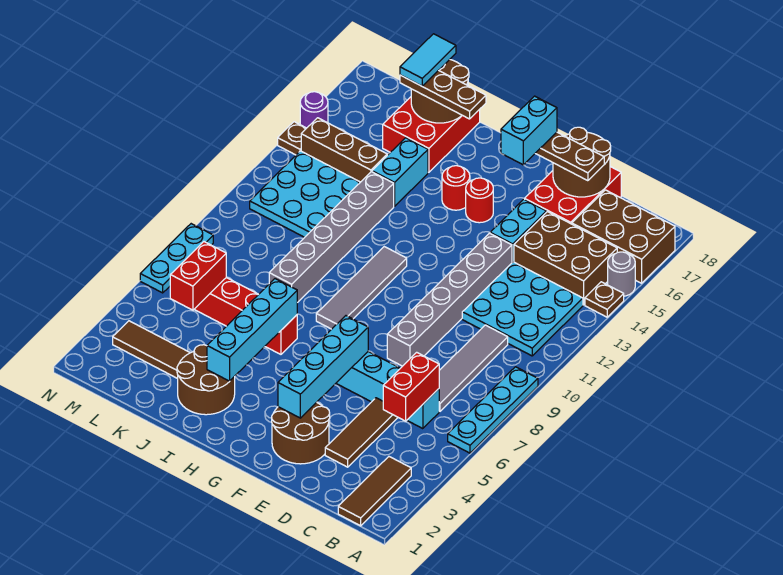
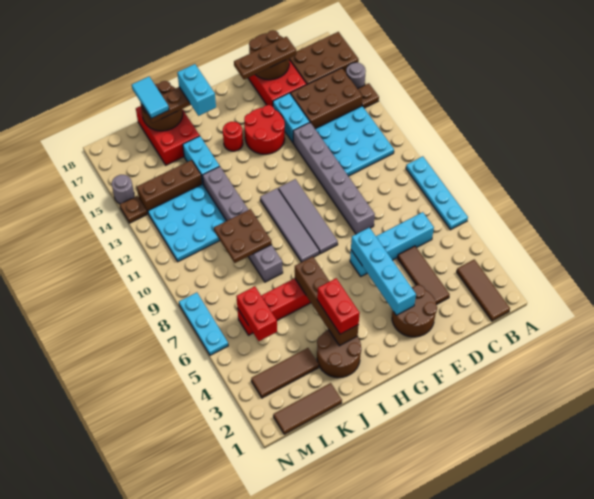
red brick C5:C6 level 2 -> red brick I3:I4 level 3
grey tile C7:C10 level 1 -> grey tile G8:G11 level 1
cyan brick F16:F17 level 4 -> cyan brick I16:I17 level 4
red round brick G15 level 1 -> red round brick F14:G15 level 1
cyan brick I3:I6 level 2 -> brown brick I3:I6 level 2
none -> brown plate J9:K10 level 2
none -> brown tile K1:M1 level 1
purple round brick N15 level 1 -> grey round brick N15 level 1

